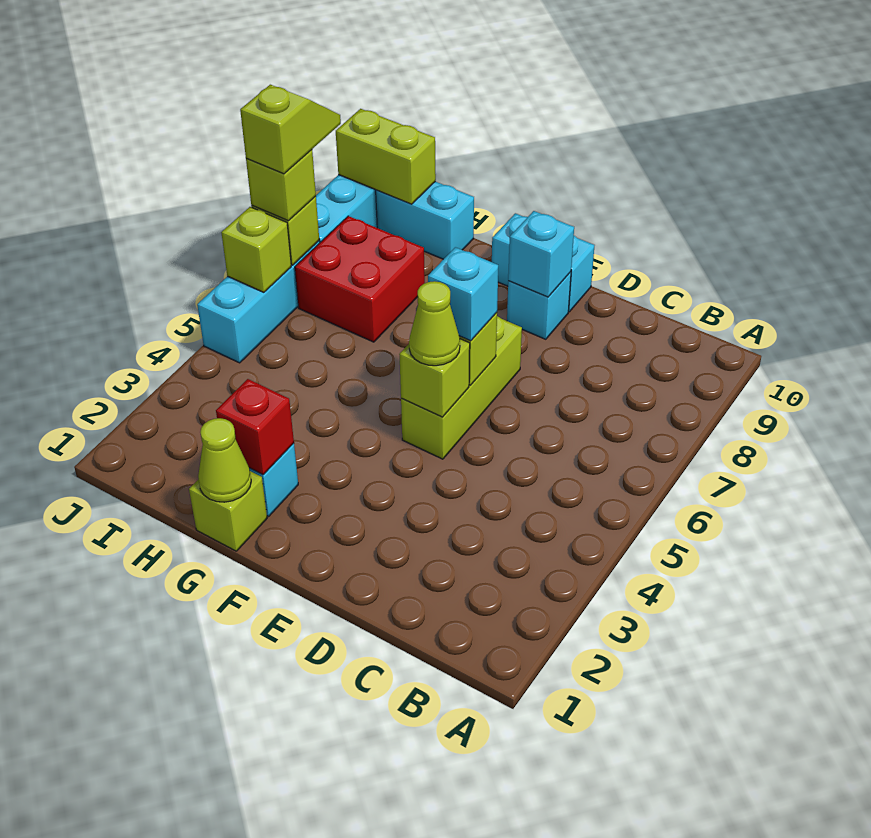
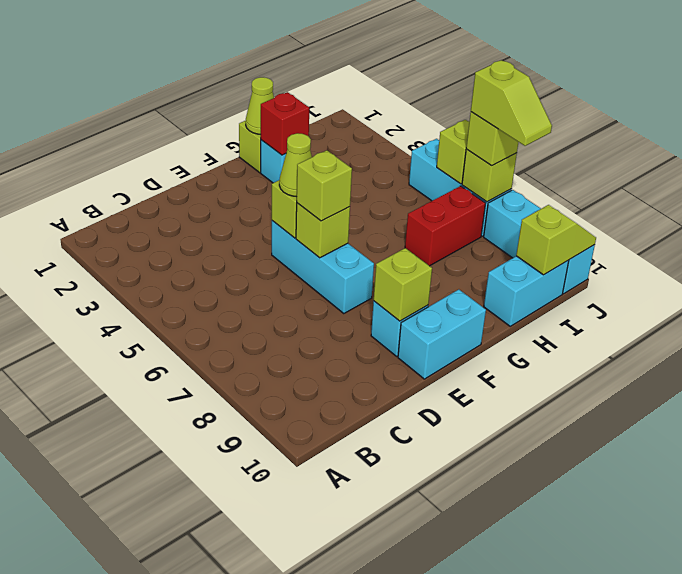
lime brick E5:E7 level 1 -> cyan brick E5:E7 level 1
cyan brick E6 level 3 -> lime brick E6 level 3
cyan brick E9 level 2 -> lime brick E9 level 2
red brick H7:I8 level 1 -> red brick H7:I7 level 1
lime brick I10:J10 level 2 -> lime slope I10:J10 level 2 top I

